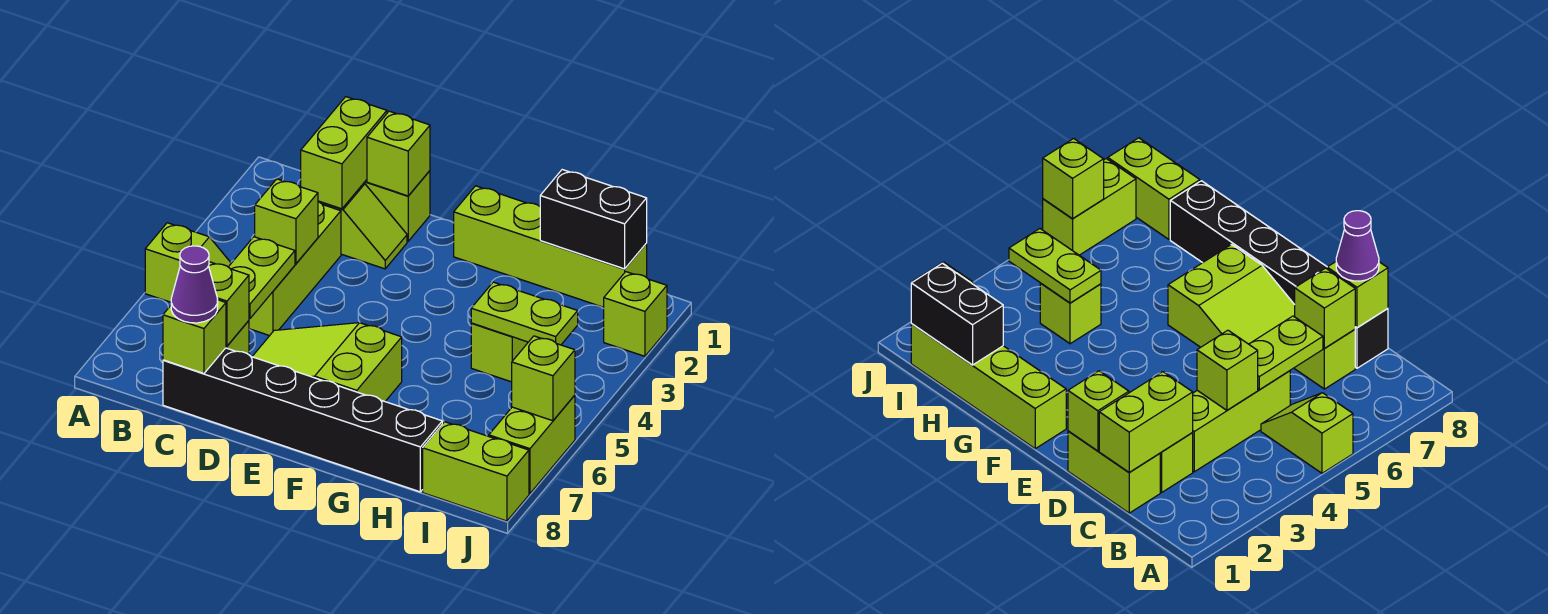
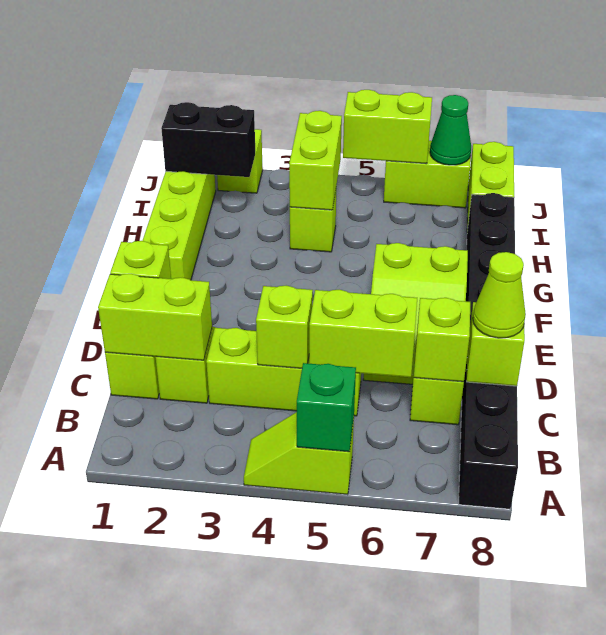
lime slope A5:B5 level 1 top A -> lime slope A4:A5 level 1 top 5
none -> green brick A5 level 2
lime plate C5:C6 level 2 -> lime brick C5:C6 level 2
black brick C8:H8 level 1 -> black brick A8:H8 level 1
purple cone C8 level 3 -> lime cone C8 level 3
black brick H1:I1 level 2 -> black brick I1:I2 level 2
lime plate H4:I4 level 2 -> lime brick H4:I4 level 2
lime brick J6 level 2 -> lime brick J5:J6 level 2
none -> green cone J7 level 2

